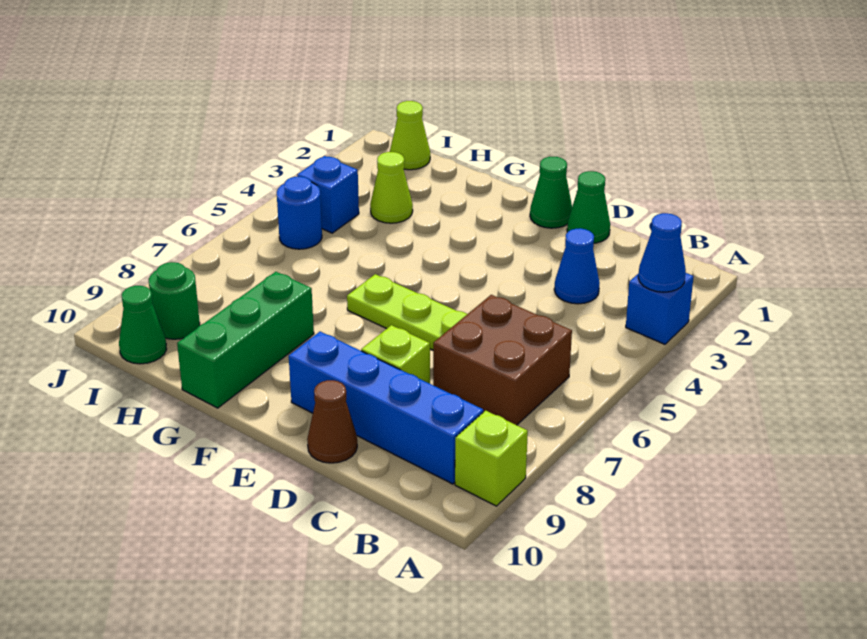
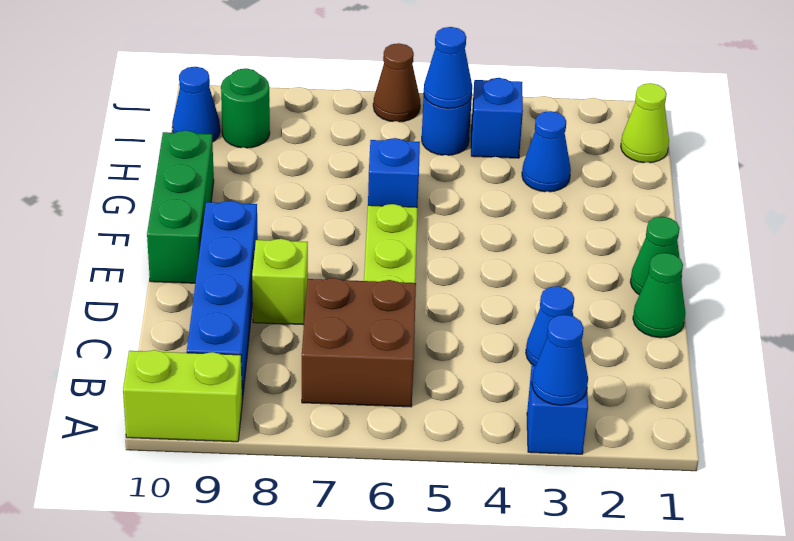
lime brick A9 level 1 -> lime brick A9:A10 level 1
brown cone D10 level 1 -> brown cone J6 level 1
none -> blue brick G6 level 1
green brick G8:G10 level 1 -> green brick E10:G10 level 1
lime cone H3 level 1 -> blue cone H3 level 1
none -> blue cone I5 level 2
green cone I10 level 1 -> blue cone I10 level 1

